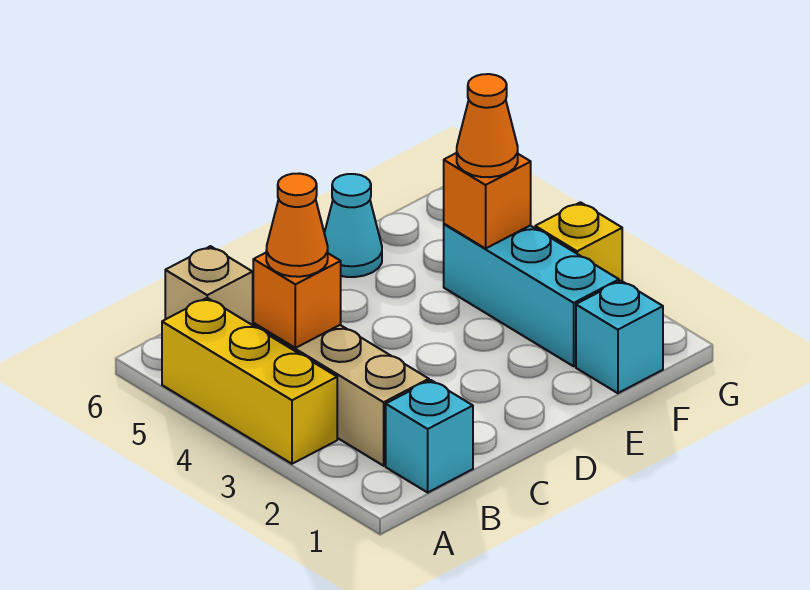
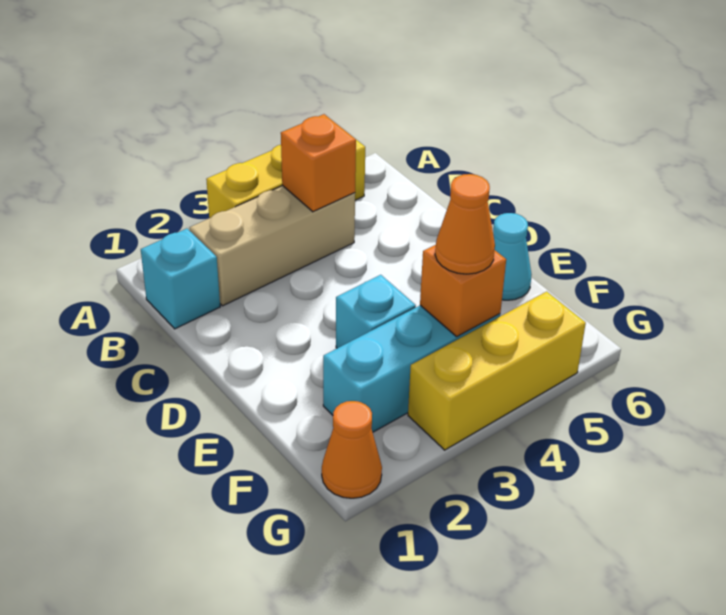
orange cone B4 level 3 -> orange cone G1 level 1
tan brick B6 level 1 -> none
cyan brick F1 level 1 -> cyan brick E3 level 1
yellow brick G3 level 1 -> yellow brick G3:G5 level 1

